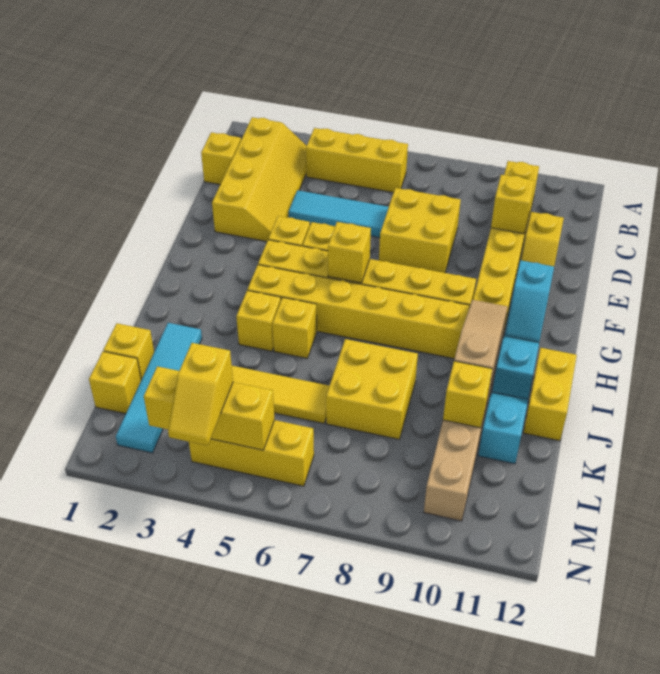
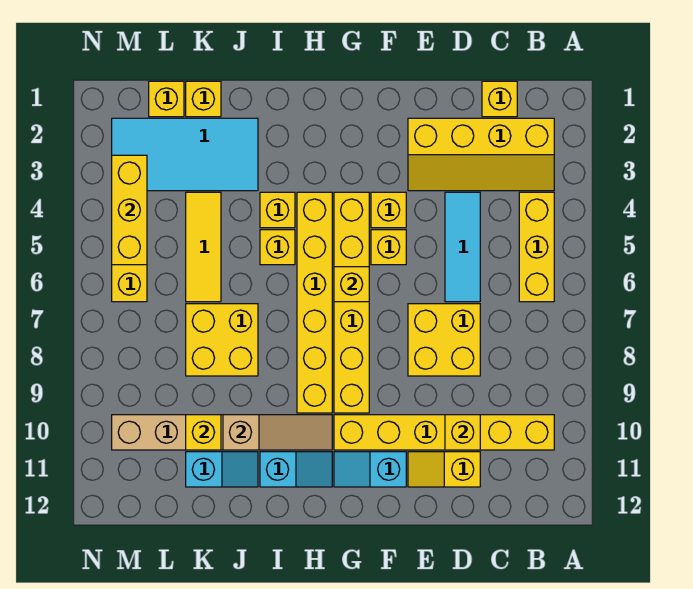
yellow brick I12:J12 level 1 -> none
cyan tile J2:M2 level 1 -> cyan tile J2:M3 level 1
yellow slope M4:N4 level 3 top M -> none

